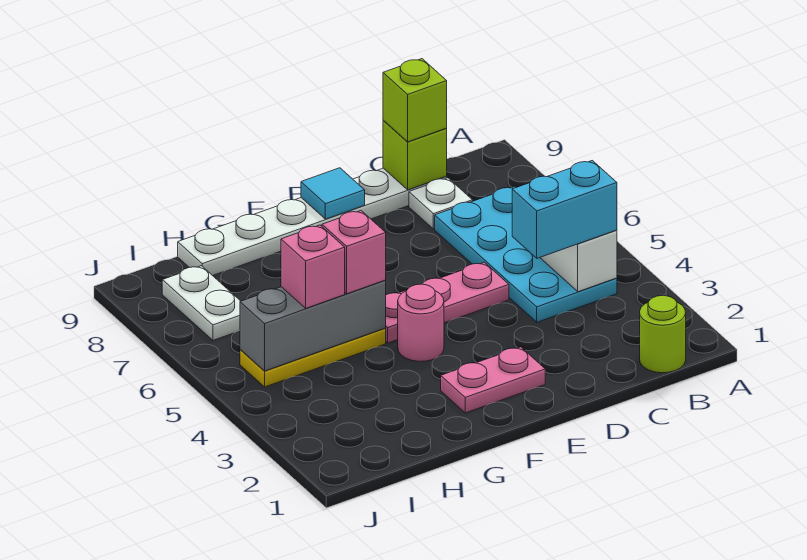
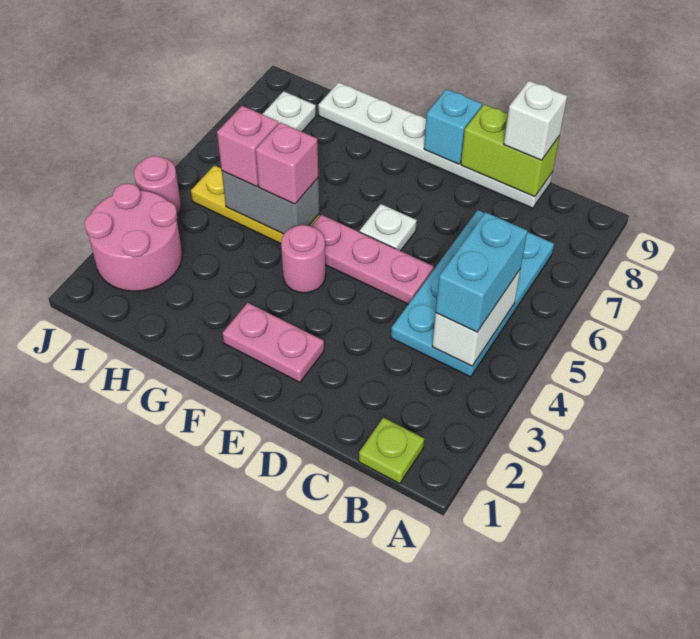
lime round brick B1 level 1 -> lime plate B1 level 1
cyan brick B4:C4 level 3 -> cyan brick B4:B5 level 3
white plate C8 level 1 -> white plate E6 level 1
lime brick C9 level 2 -> lime brick C9:D9 level 2
lime brick C9 level 3 -> white brick C9 level 3
cyan tile E9 level 2 -> cyan brick E9 level 2
grey brick G5:I5 level 2 -> grey brick G5:H5 level 2
none -> pink round brick I2:J3 level 1
none -> pink round brick J4 level 1

